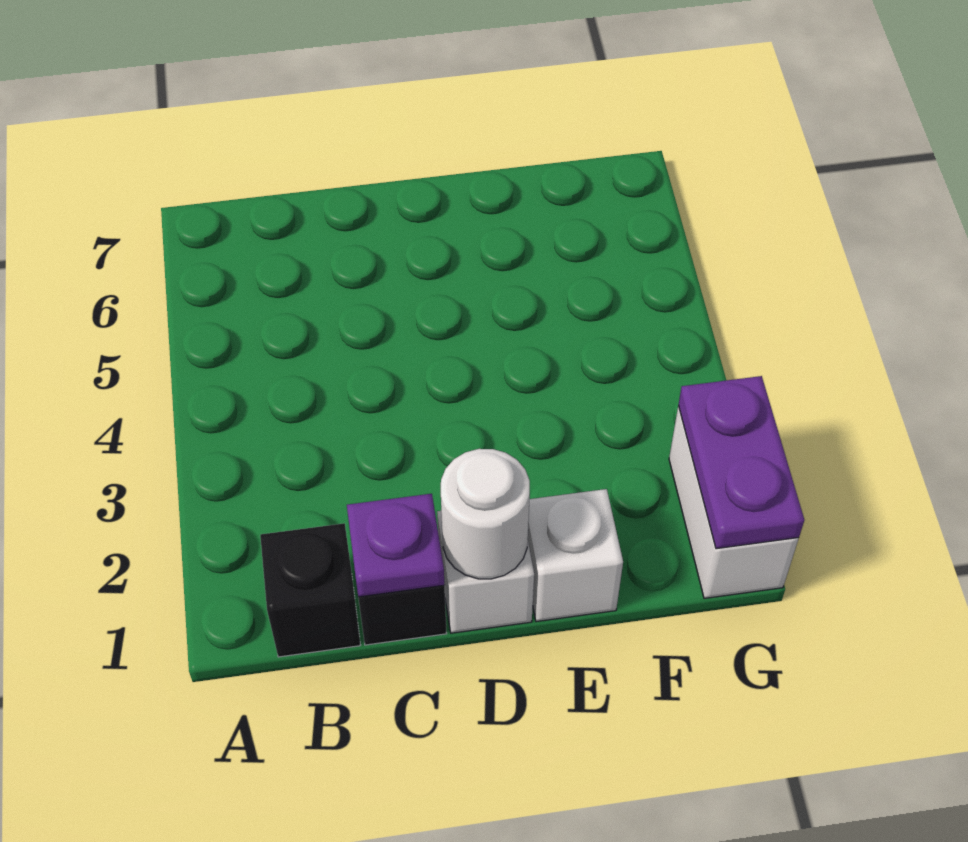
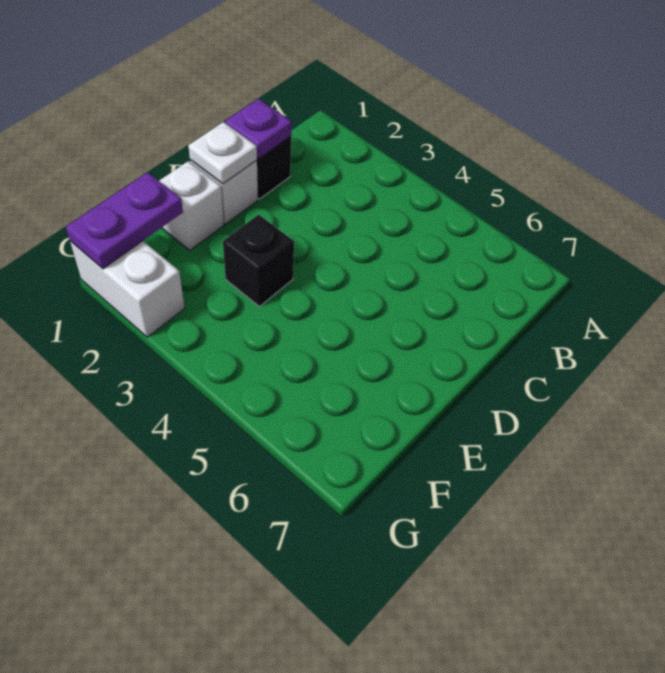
black brick B1 level 1 -> black brick E3 level 1
white round brick D1 level 2 -> white plate D1 level 2
purple plate G1:G2 level 2 -> purple plate F1:G1 level 2

